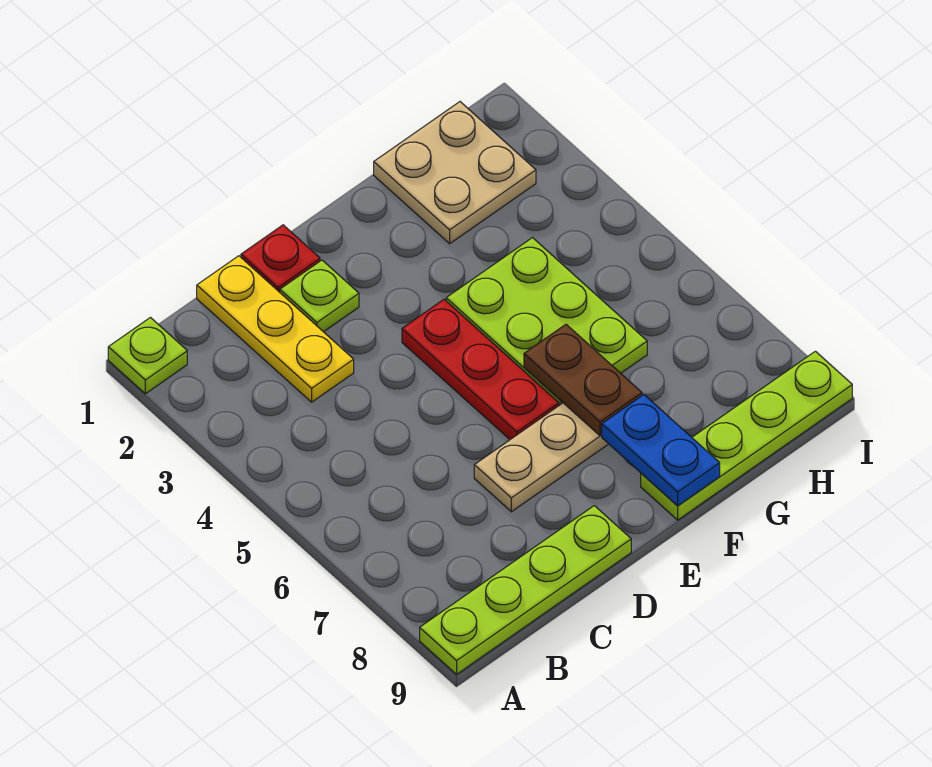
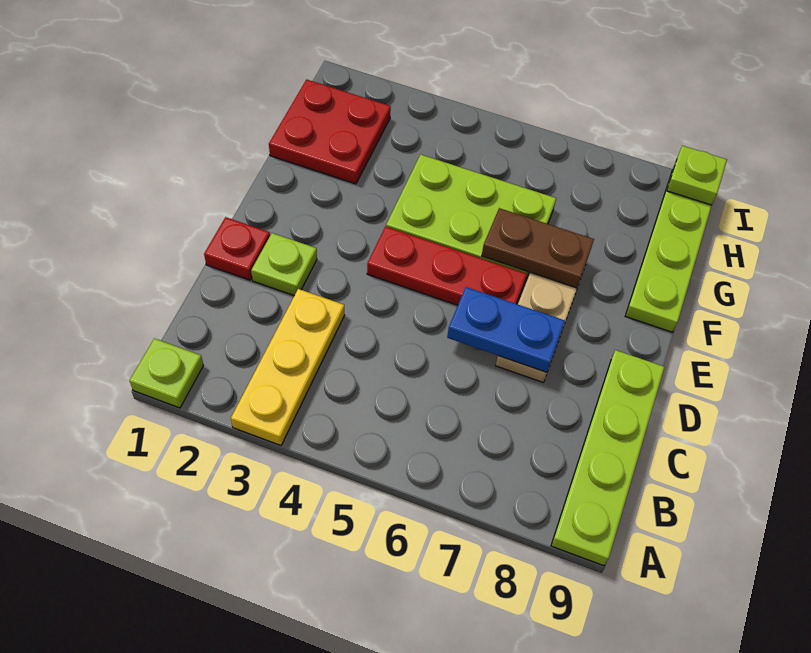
yellow plate C1:C3 level 1 -> yellow plate A3:C3 level 1
blue plate F8:F9 level 2 -> blue plate D6:D7 level 2
tan plate G1:H2 level 1 -> red plate G1:H2 level 1
none -> lime plate I9 level 2

